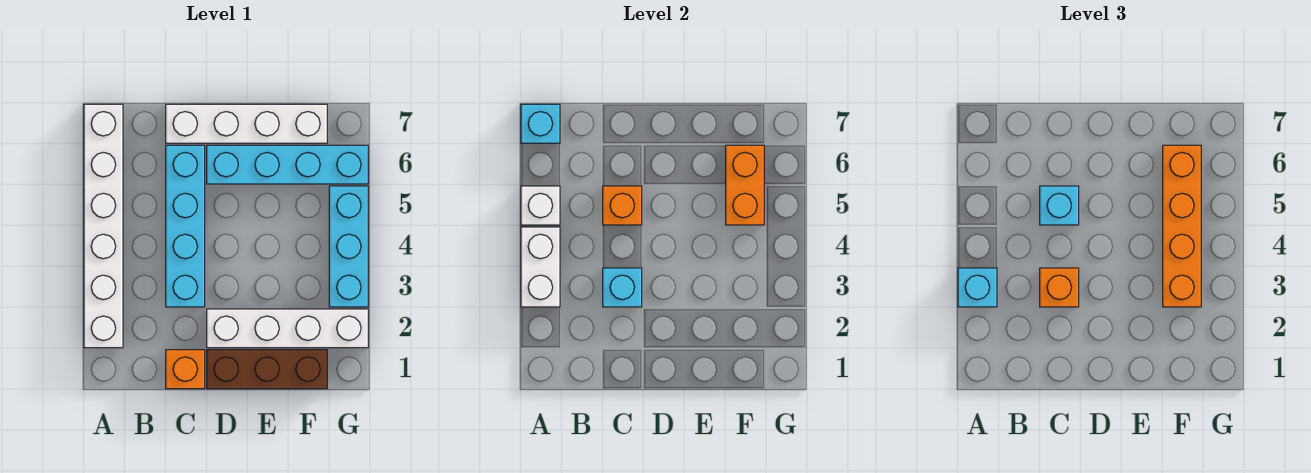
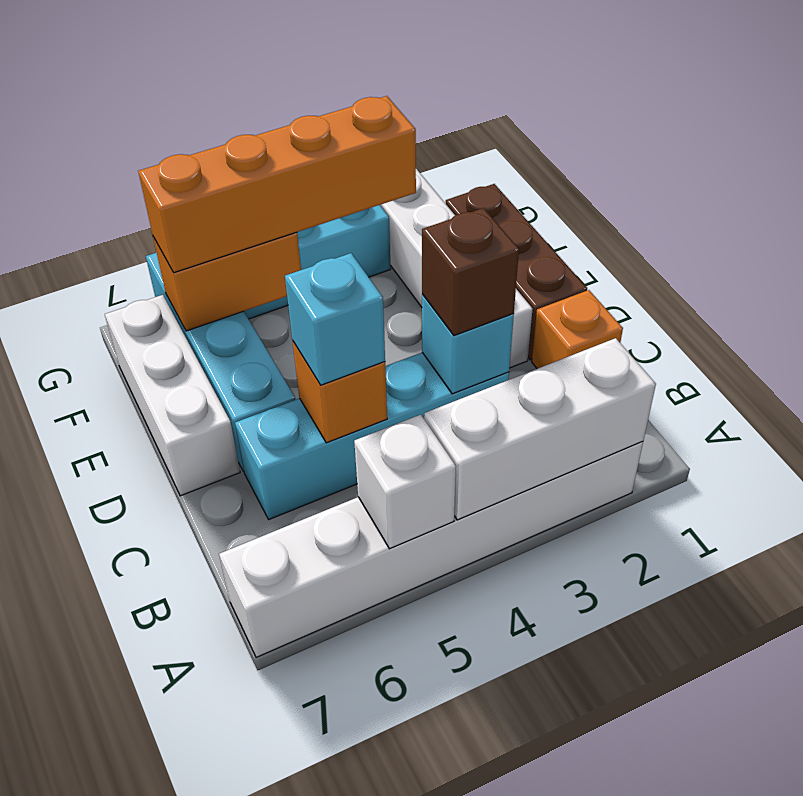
white brick A3:A4 level 2 -> white brick A2:A4 level 2
cyan brick A3 level 3 -> none
cyan brick A7 level 2 -> none
orange brick C3 level 3 -> brown brick C3 level 3
white brick C7:F7 level 1 -> white brick D7:F7 level 1

